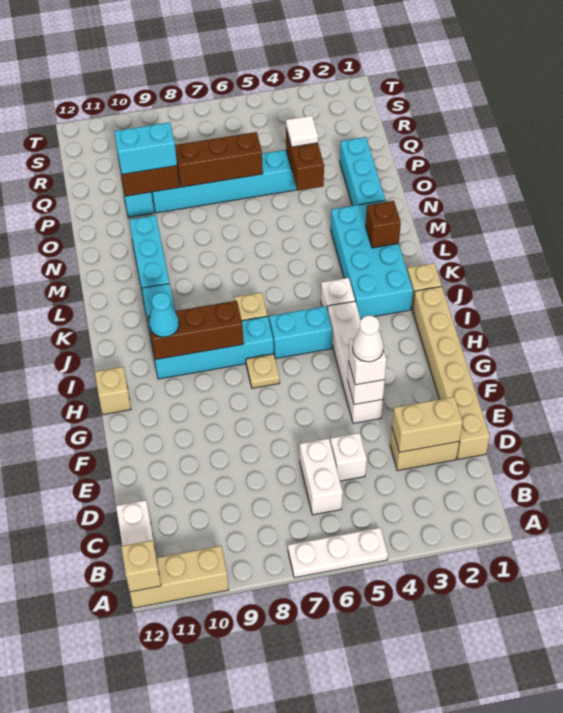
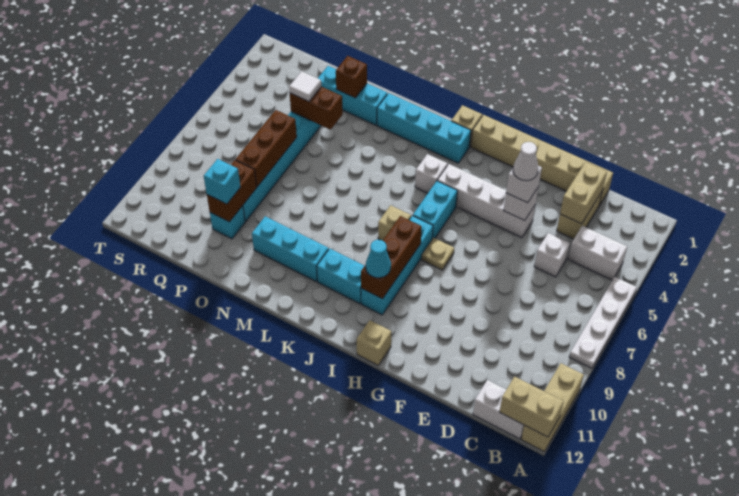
white plate A5:A7 level 1 -> white plate A5:A8 level 1
tan brick A12 level 2 -> tan brick A12:B12 level 2
white brick C6:D6 level 1 -> white brick B4:C4 level 1
cyan brick J2:M3 level 1 -> cyan brick J2:M2 level 1
brown brick L2 level 2 -> brown brick O2 level 2
cyan brick P9:P10 level 3 -> cyan brick P10 level 3

